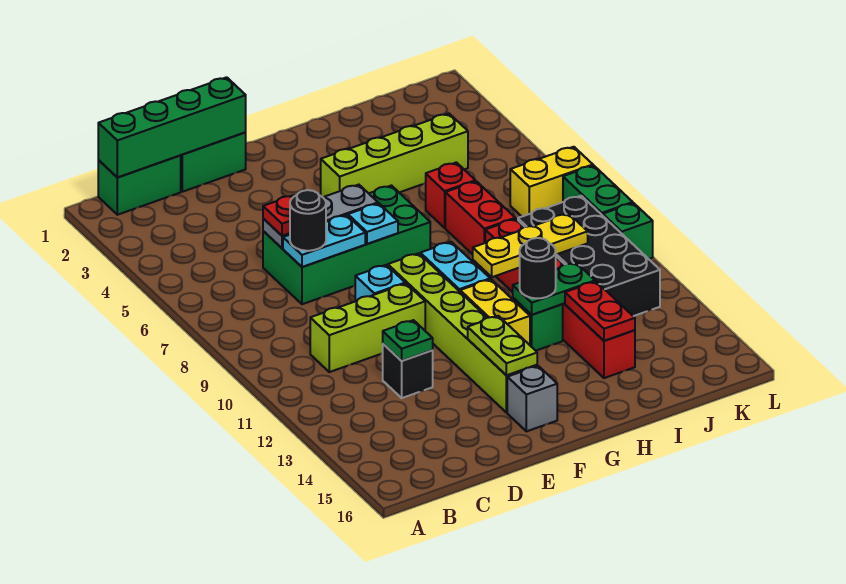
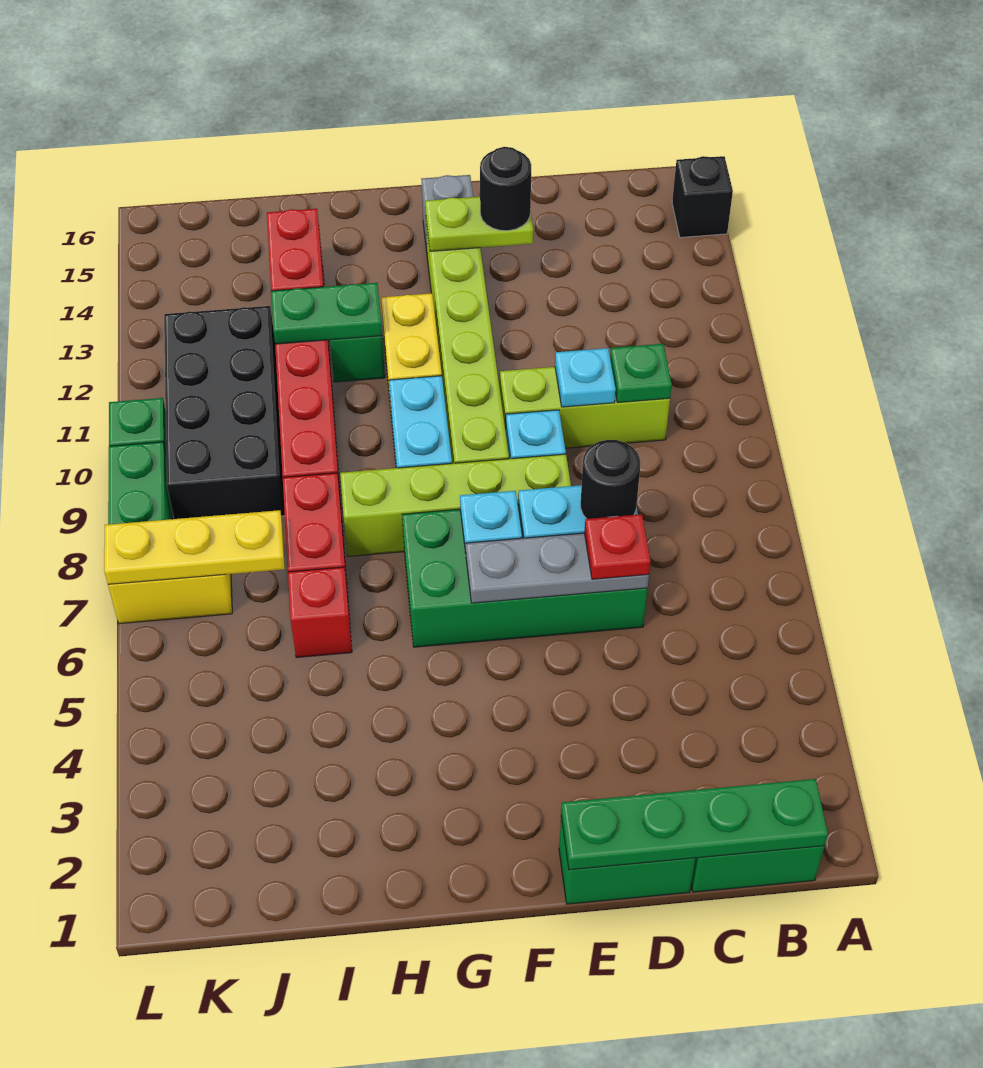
green brick B1:E1 level 2 -> green plate B1:E1 level 2
none -> cyan plate D10 level 2
black brick D12 level 1 -> black brick A15 level 1
green plate D12 level 2 -> green plate C10 level 2
lime plate F13:F14 level 2 -> lime plate E14:F14 level 2
lime brick G4:J4 level 1 -> lime brick E8:H8 level 1
yellow plate H10:J10 level 2 -> yellow plate J7:L7 level 2
black round brick H12 level 3 -> black round brick E14 level 3

